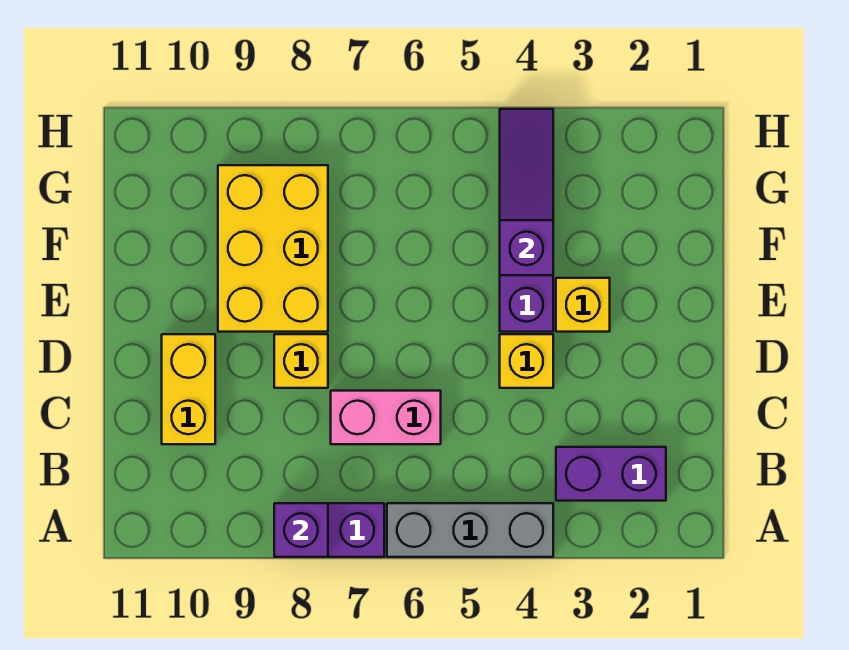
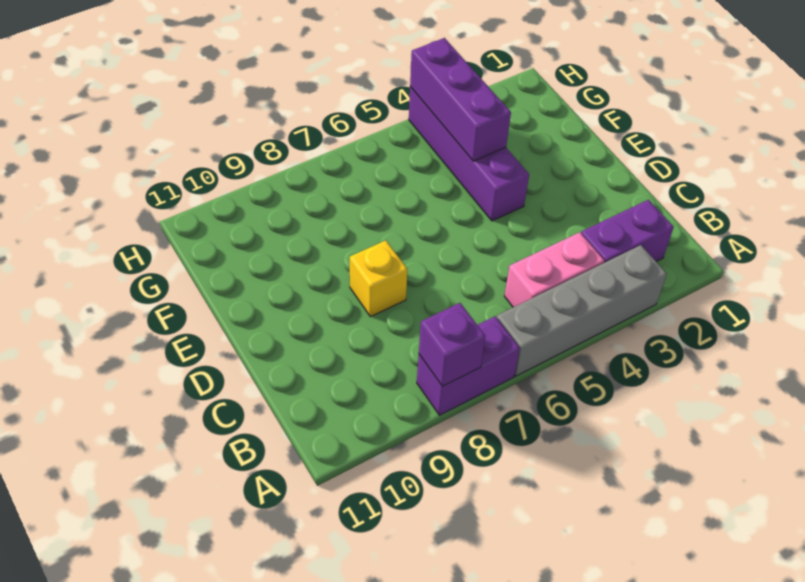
grey brick A4:A6 level 1 -> grey brick A3:A6 level 1
pink brick C6:C7 level 1 -> pink brick B4:B5 level 1
yellow brick C10:D10 level 1 -> none
yellow brick D4 level 1 -> none
yellow brick E3 level 1 -> none
yellow brick E8:G9 level 1 -> none
purple slope F4:H4 level 2 top F -> purple brick F4:H4 level 2

